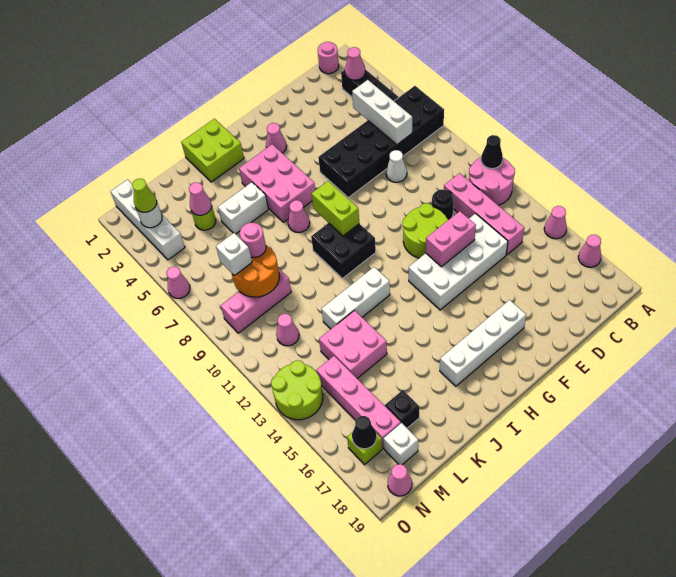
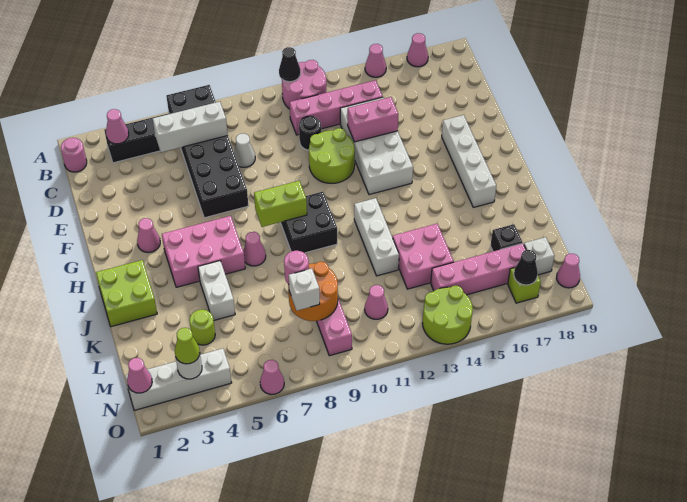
pink brick E13:F13 level 2 -> pink brick E13:E14 level 2
pink cone L4 level 2 -> pink cone N1 level 2

